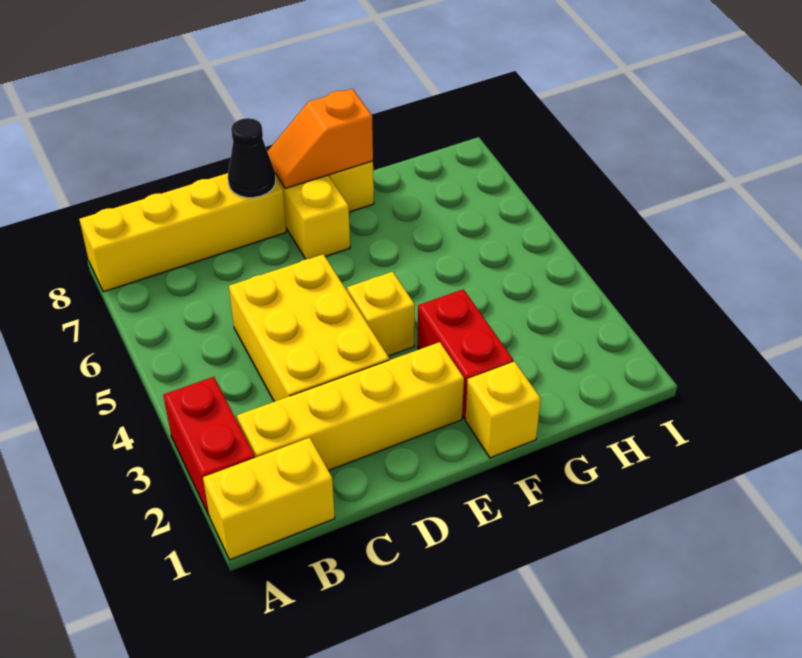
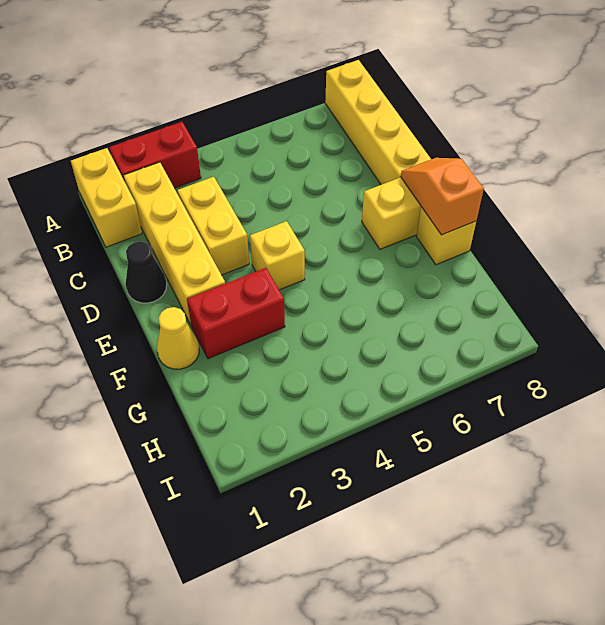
yellow brick C3:D5 level 1 -> yellow brick C3:D3 level 1
black cone D8 level 2 -> black cone D1 level 1
yellow brick F1 level 1 -> yellow cone F1 level 1

